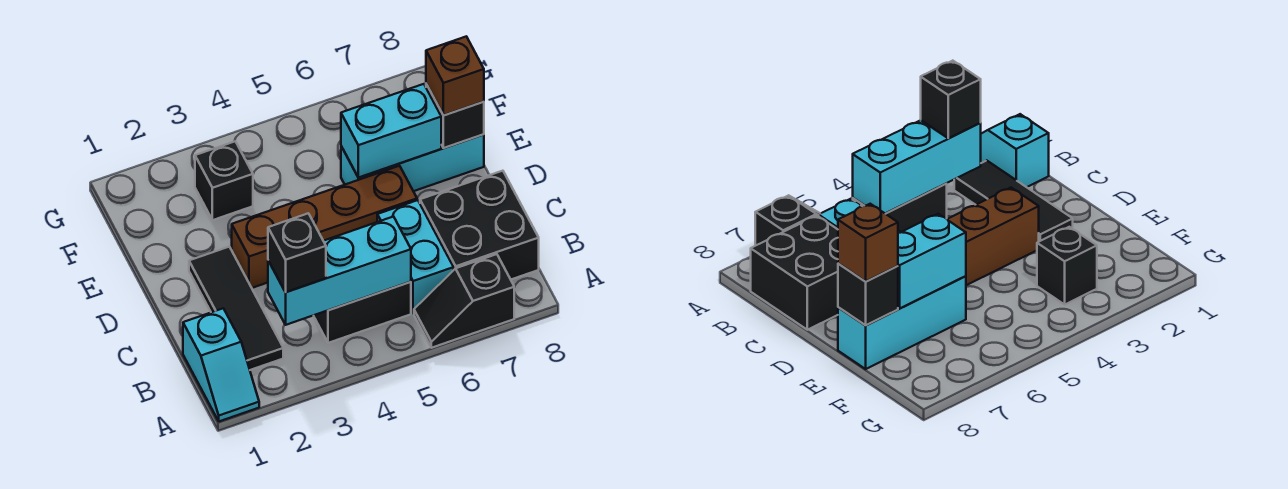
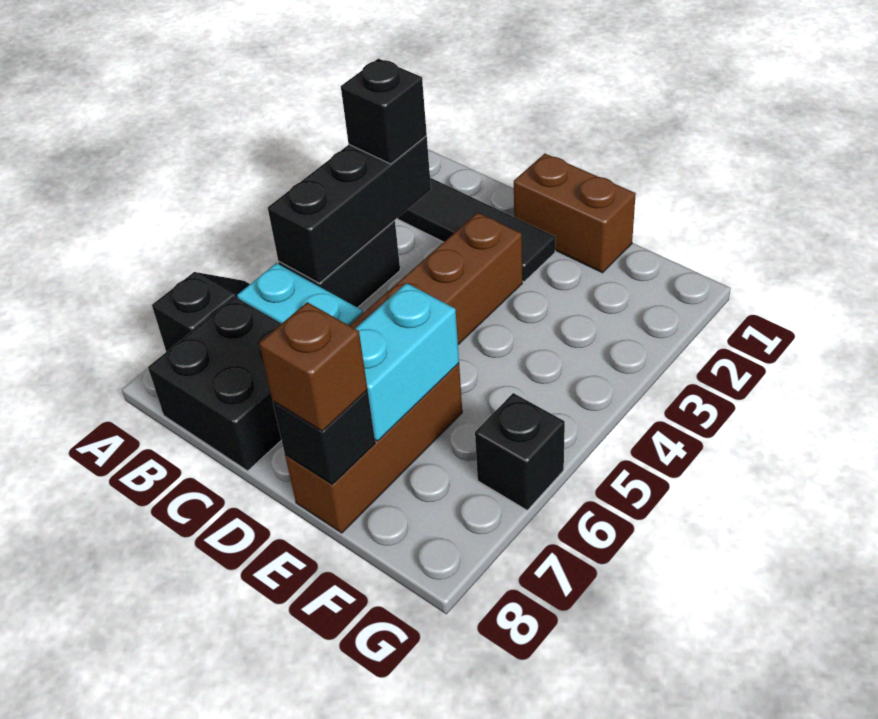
cyan slope A1:B1 level 1 top B -> none
cyan brick B3:B5 level 2 -> black brick B3:B5 level 2
none -> brown brick D1:E1 level 1
cyan brick E6:E8 level 1 -> brown brick E6:E8 level 1
black brick F3 level 1 -> black brick G6 level 1

